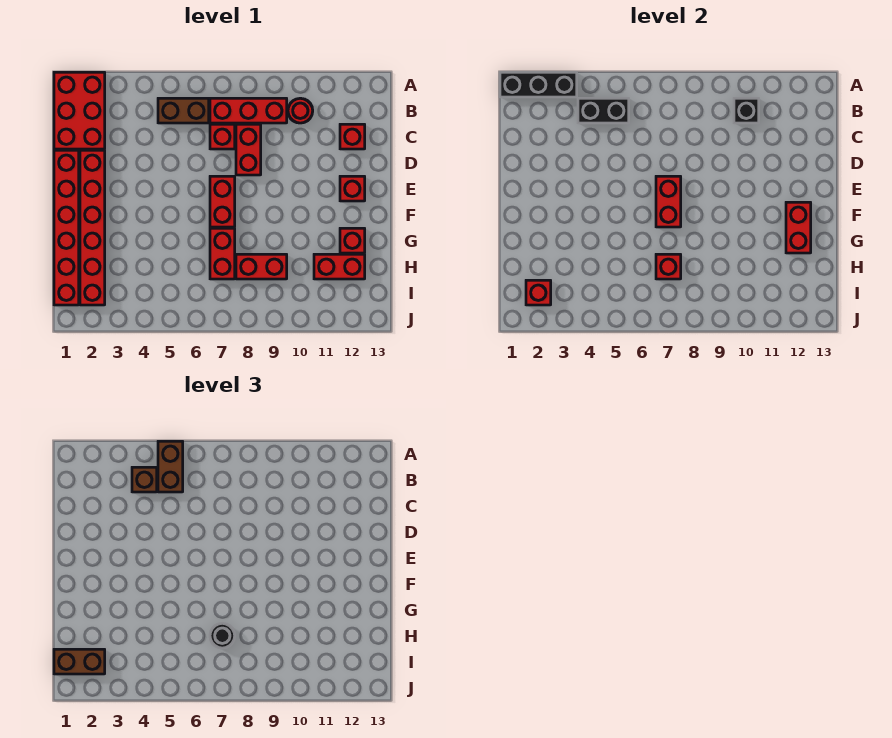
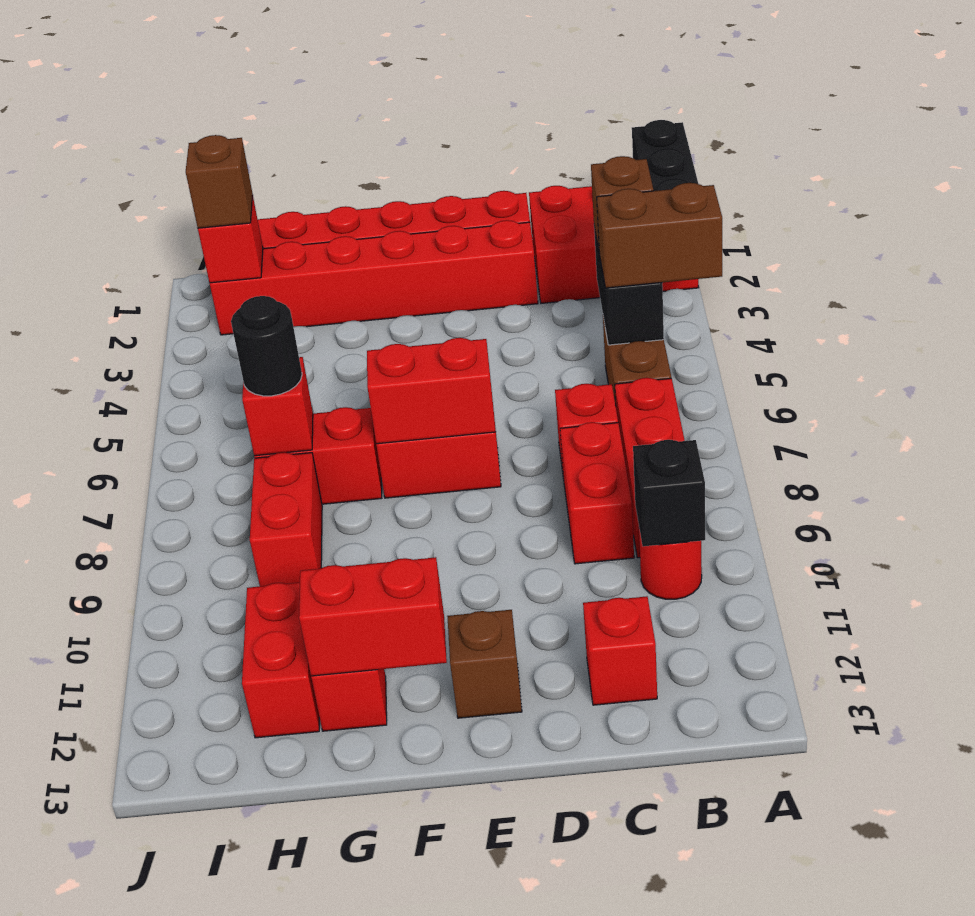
red brick C8:D8 level 1 -> red brick C8:C9 level 1
red brick E12 level 1 -> brown brick E12 level 1
brown brick I1:I2 level 3 -> brown brick I2 level 3

